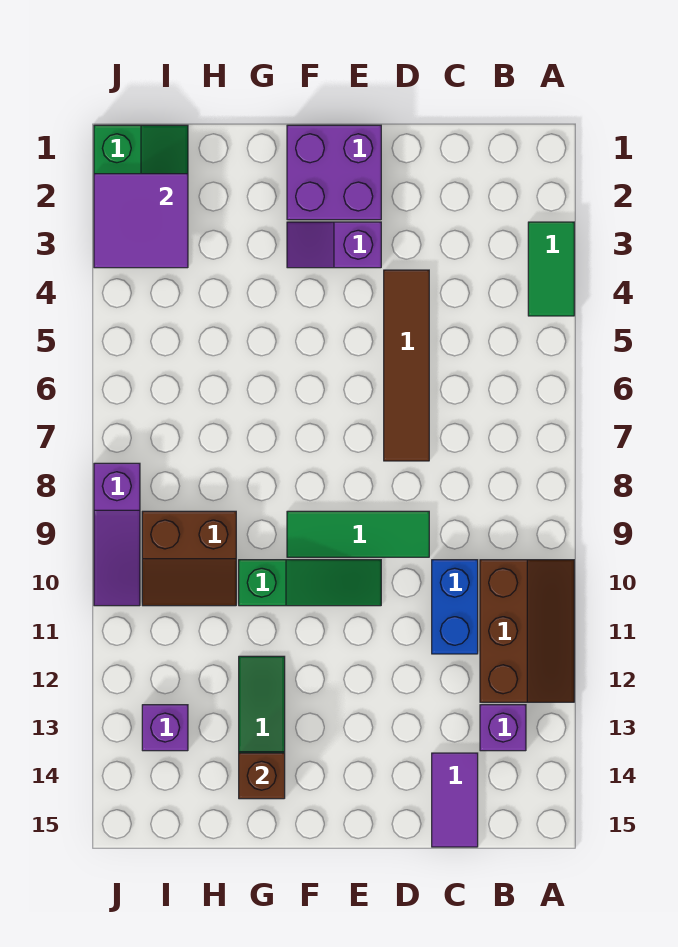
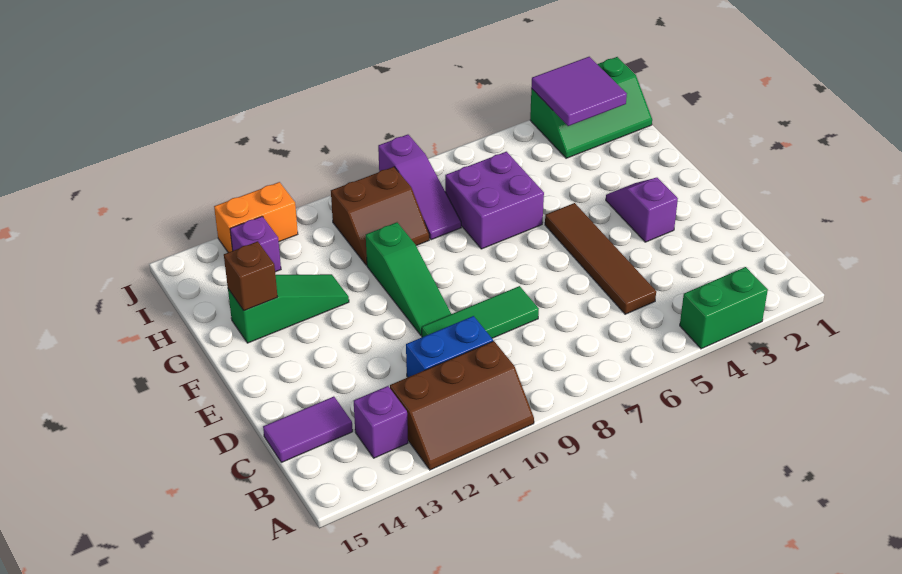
green tile A3:A4 level 1 -> green brick A3:A4 level 1
brown tile D4:D7 level 1 -> brown tile C5:F5 level 1
green tile D9:F9 level 1 -> green tile D8:D10 level 1
purple brick E1:F2 level 1 -> purple brick G6:H7 level 1
brown slope H9:I10 level 1 top 9 -> brown slope H9:I10 level 1 top I
purple slope J8:J10 level 1 top 8 -> purple slope H8:J8 level 1 top J
none -> orange brick J12:J13 level 1

